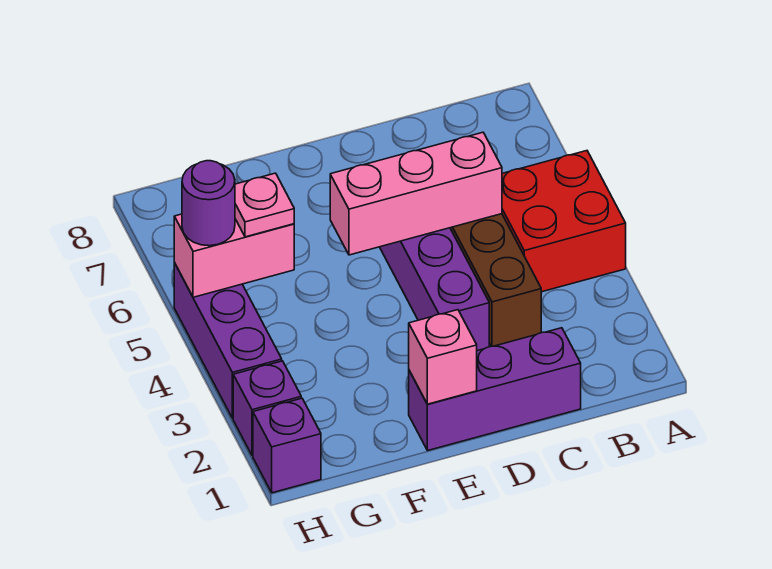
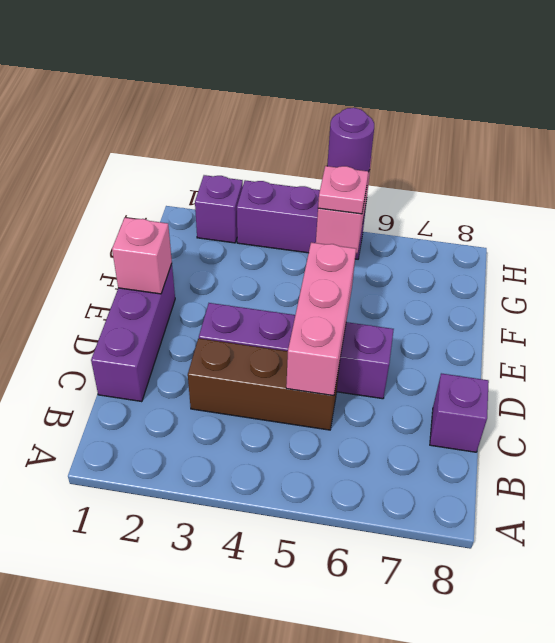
red brick A4:B5 level 1 -> none
purple brick H1 level 1 -> purple brick C8 level 1

